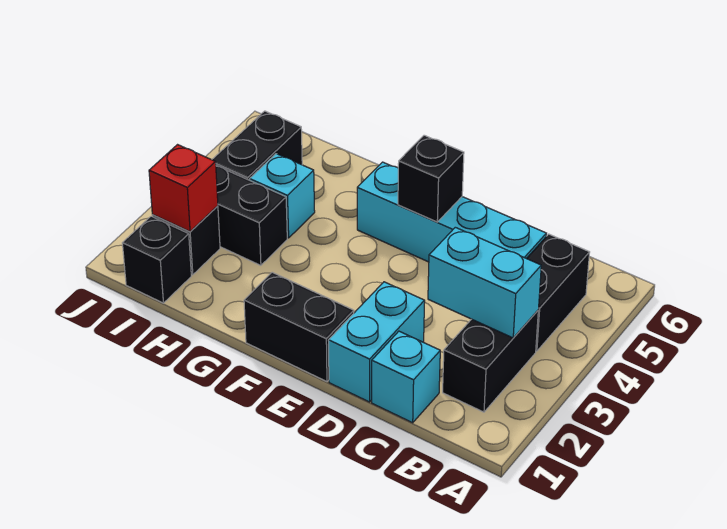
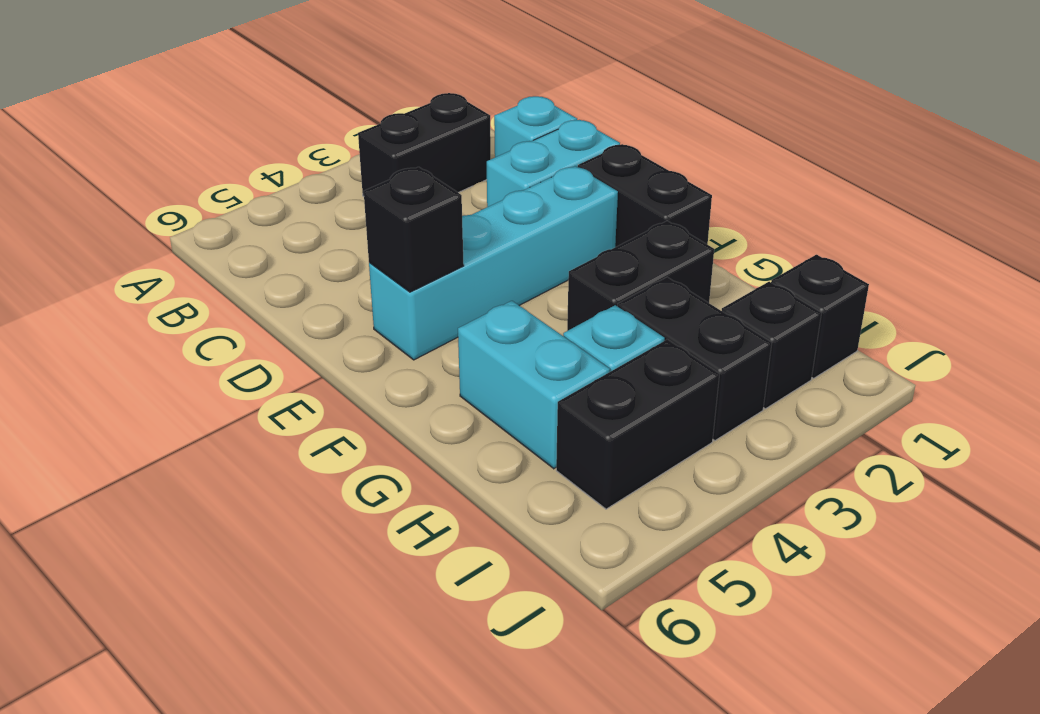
cyan brick B3:C3 level 2 -> cyan brick G5:H5 level 1
black brick B4:B5 level 1 -> black brick G2:G3 level 1
cyan brick C5:F5 level 1 -> cyan brick E2:E5 level 1
red brick I2 level 2 -> none

